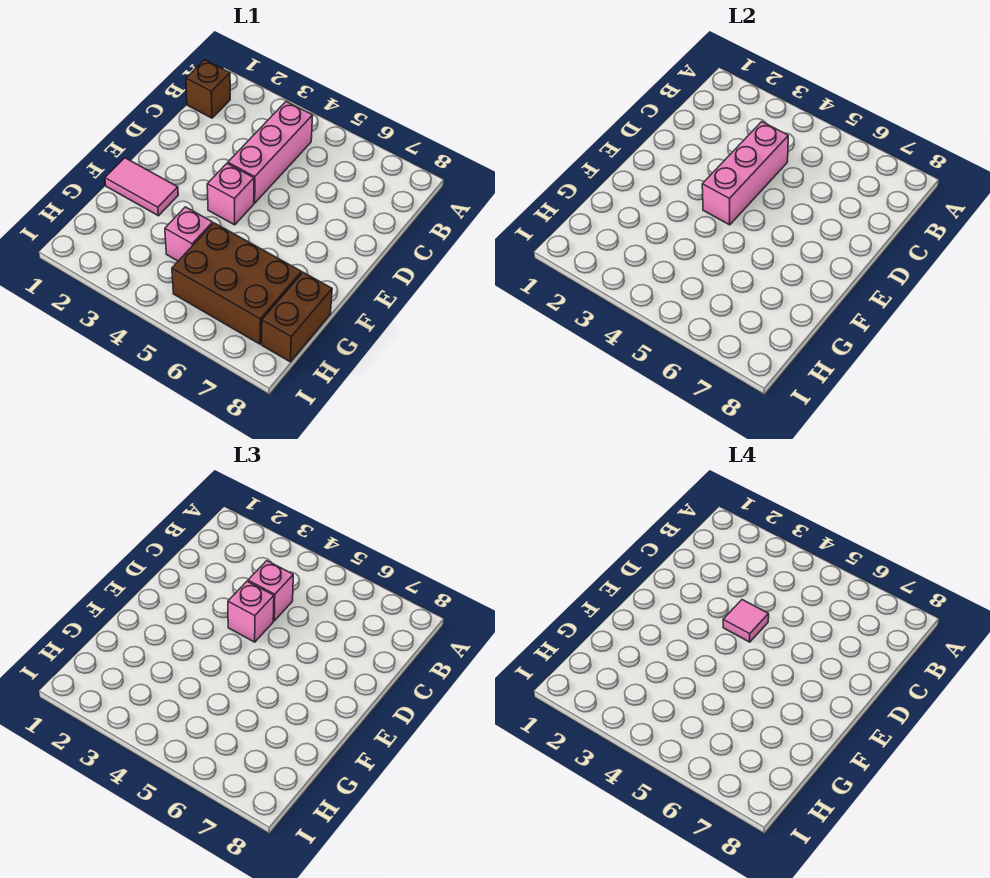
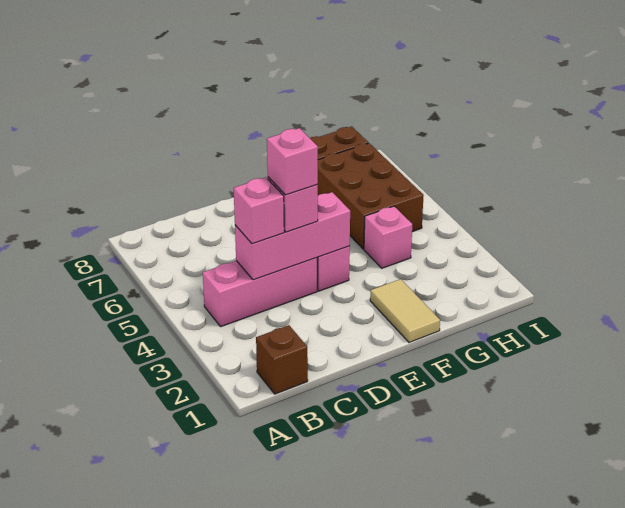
pink tile D4 level 4 -> pink brick D4 level 4
pink tile F1:F2 level 1 -> tan tile F1:F2 level 1

